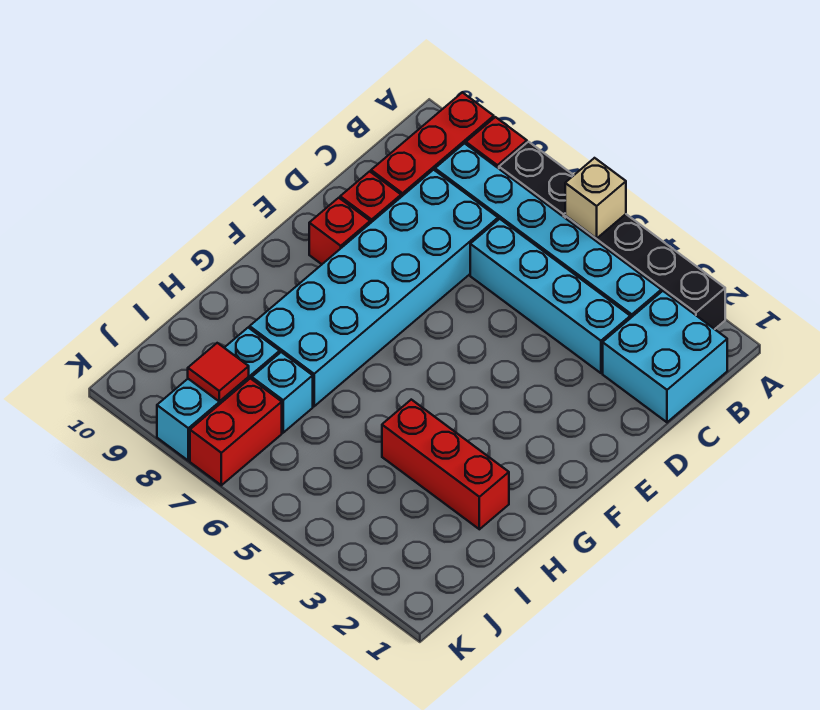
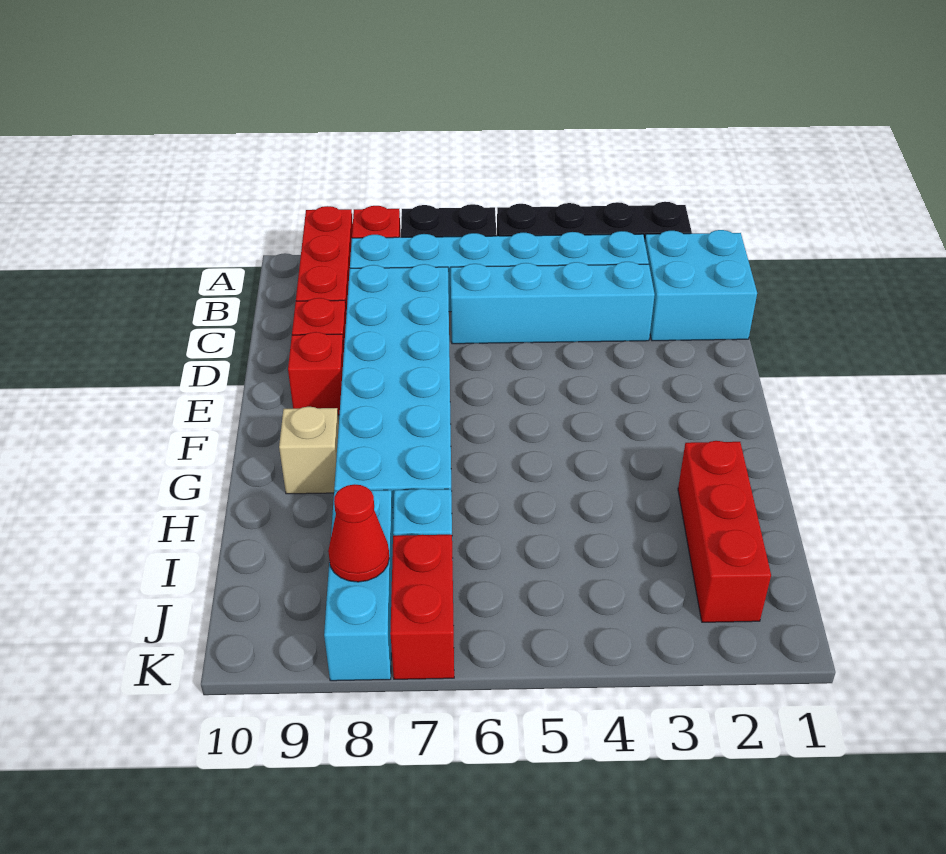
tan brick A5 level 2 -> tan brick G9 level 1
red brick H2:H4 level 1 -> red brick H2:J2 level 1
red tile J8 level 2 -> red cone J8 level 2

